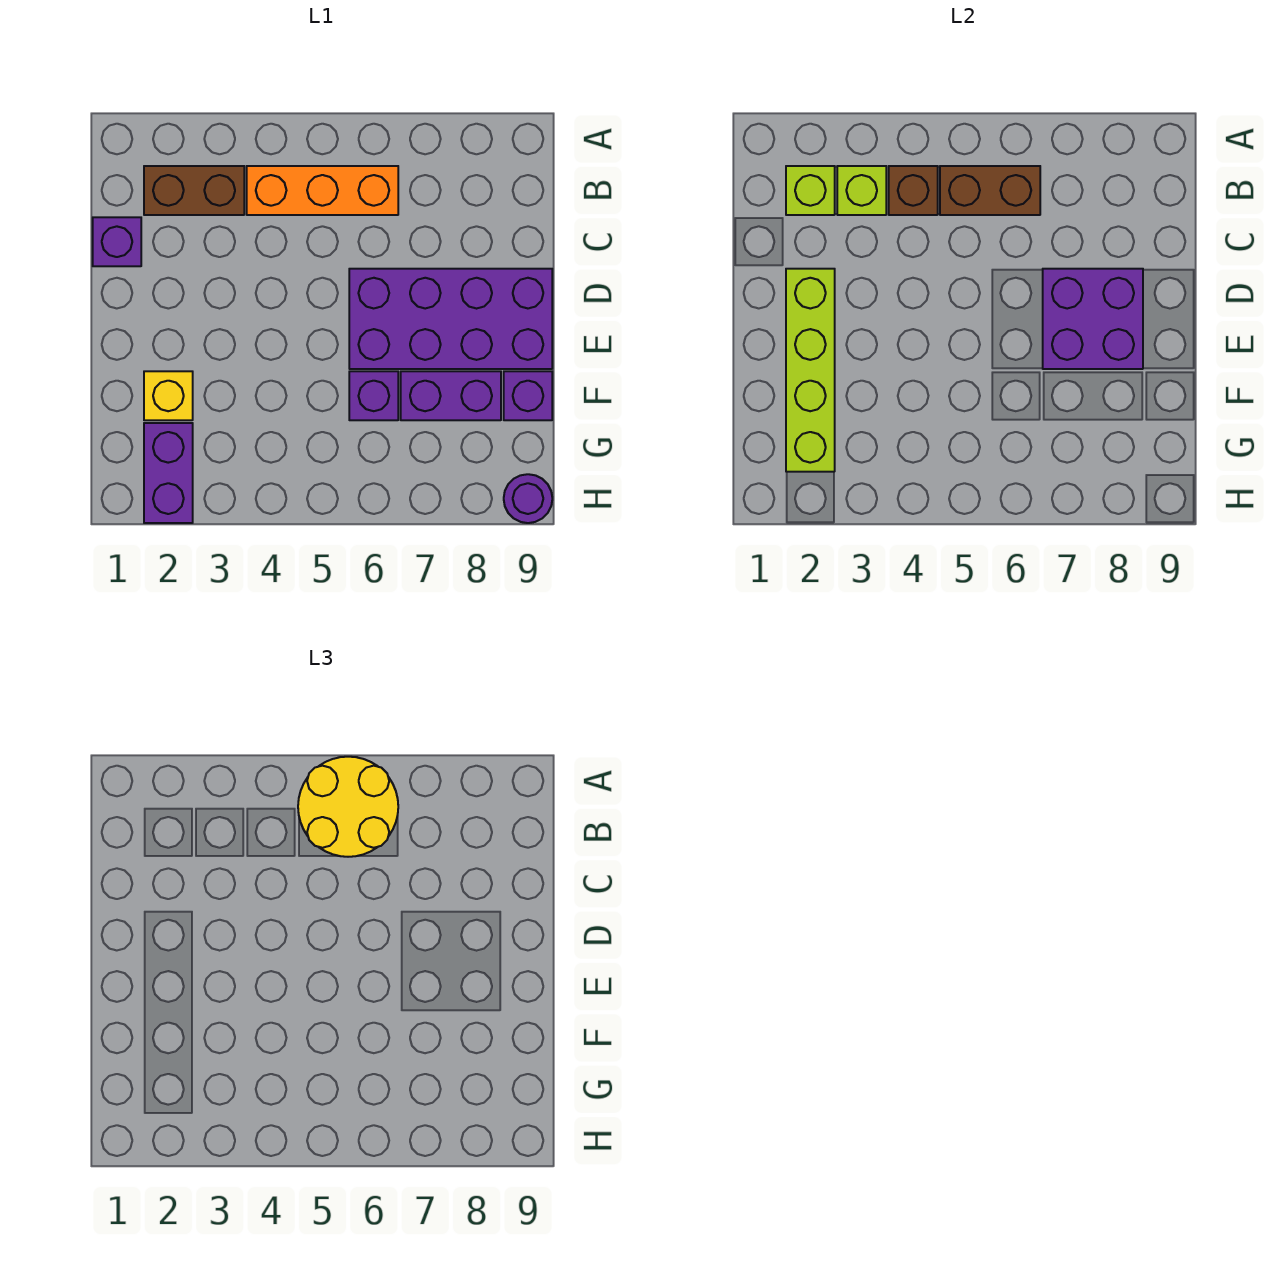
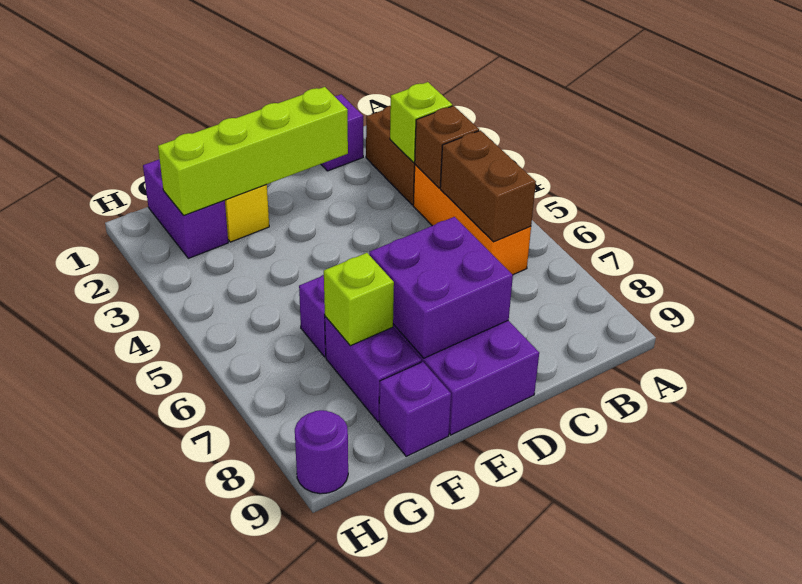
yellow round brick A5:B6 level 3 -> none
lime brick B2 level 2 -> lime brick F7 level 2
purple brick G2:H2 level 1 -> purple brick G1:G2 level 1

